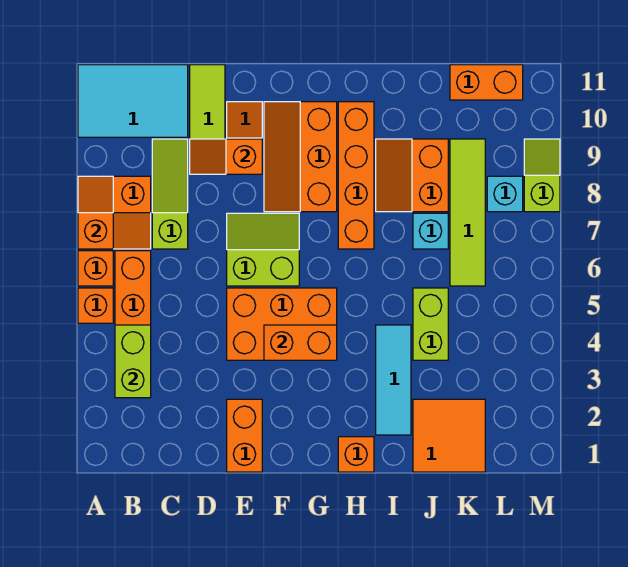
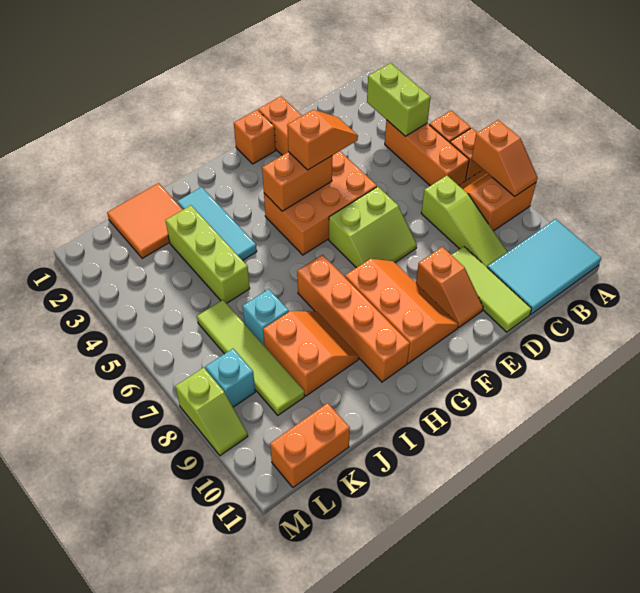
orange slope D9:E9 level 2 top E -> orange slope E4:F4 level 3 top F
orange brick H1 level 1 -> orange brick F1 level 1
lime brick J4:J5 level 1 -> lime brick J3:J5 level 1

